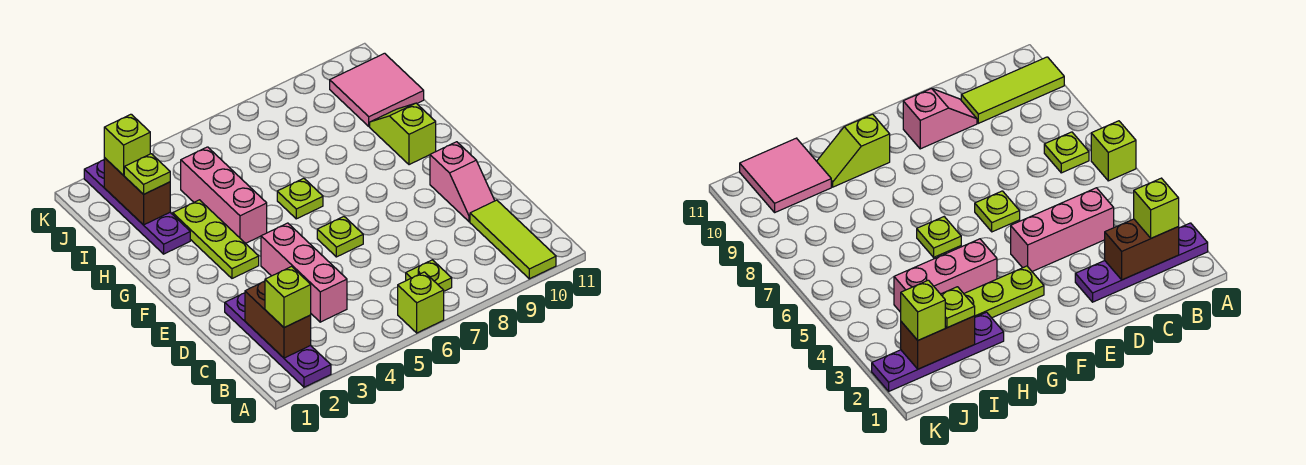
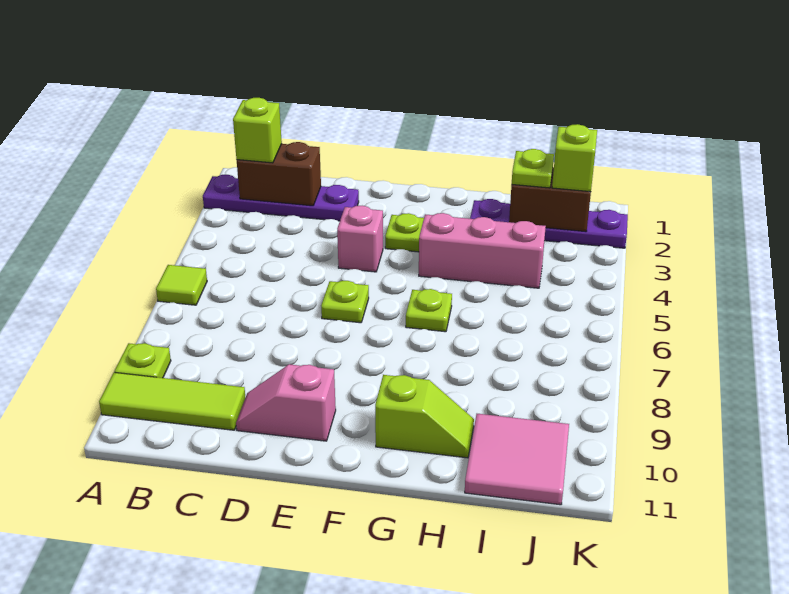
lime brick A6 level 1 -> lime tile A6 level 1
lime plate B7 level 1 -> lime plate A9 level 1
pink brick C4:E4 level 1 -> pink brick E4 level 1

